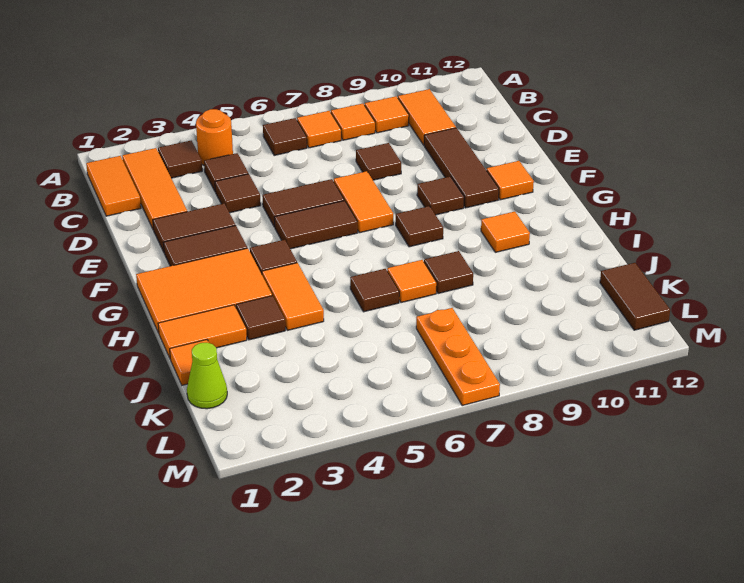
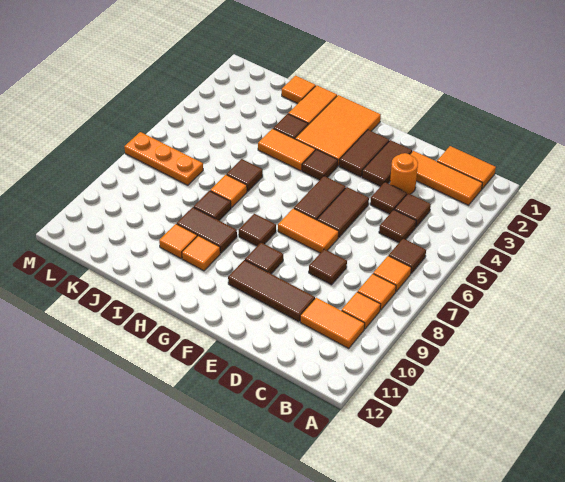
brown tile B3 level 1 -> brown tile C5 level 1
orange round brick B4 level 1 -> orange round brick D3 level 1
orange tile F11 level 1 -> orange tile I10 level 1
lime cone K1 level 1 -> none
brown tile K12:L12 level 1 -> brown tile H9:I9 level 1

